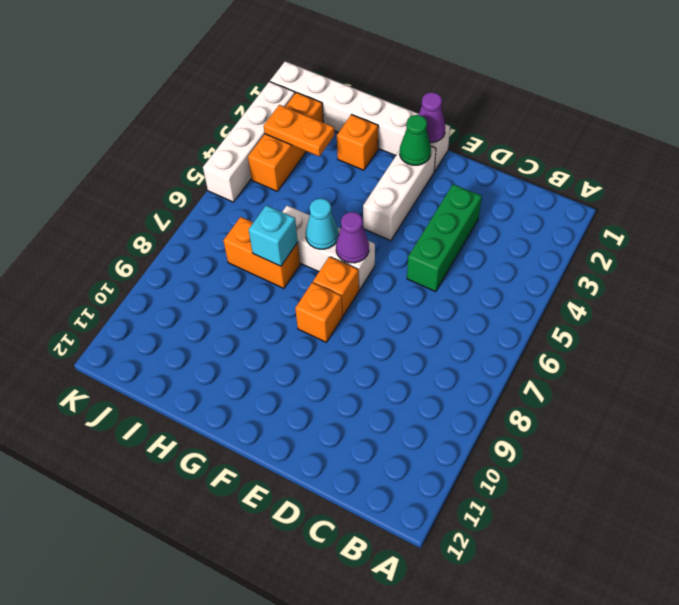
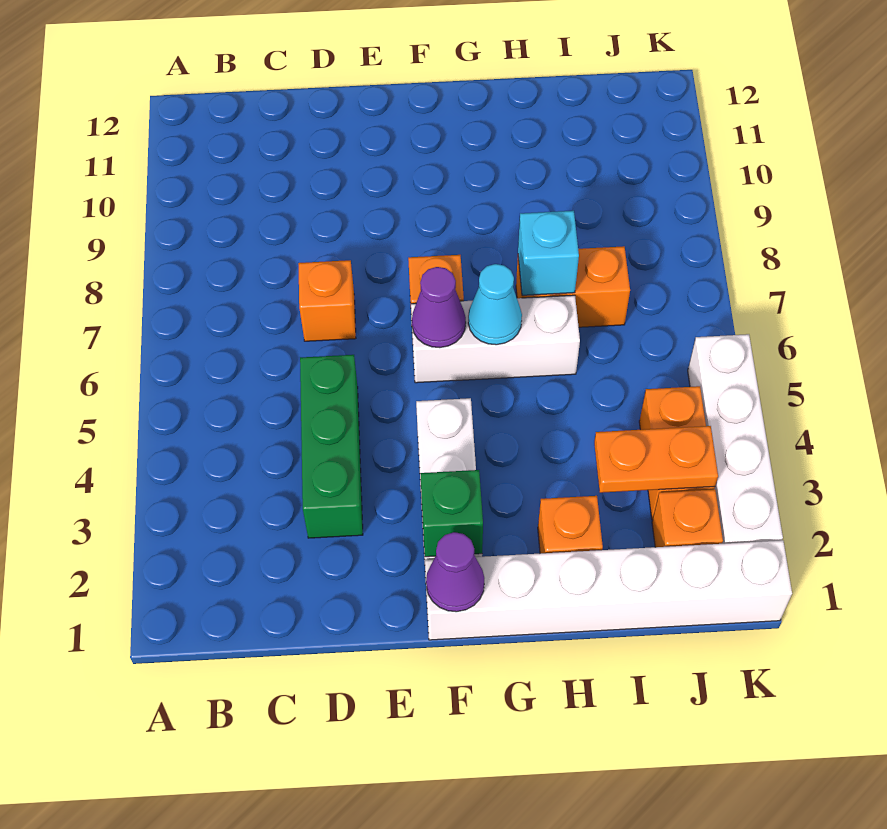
green cone F2 level 2 -> green brick F2 level 2
orange brick F8 level 1 -> orange brick D7 level 1

